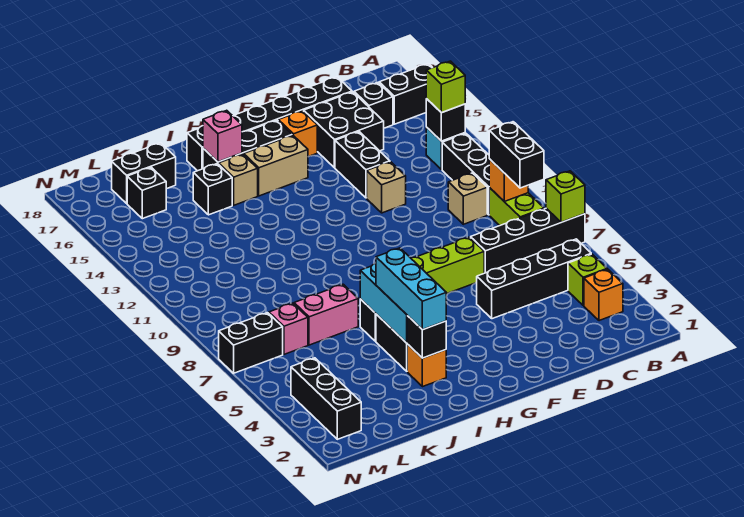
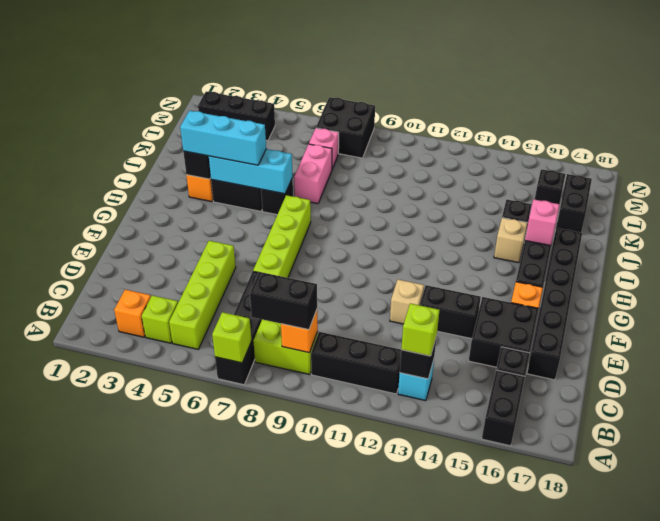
black brick B5:E5 level 1 -> lime brick B5:E5 level 1
tan brick C10 level 1 -> none
tan brick G15:H15 level 1 -> none
black brick M7:N7 level 1 -> black brick M7:N8 level 1

